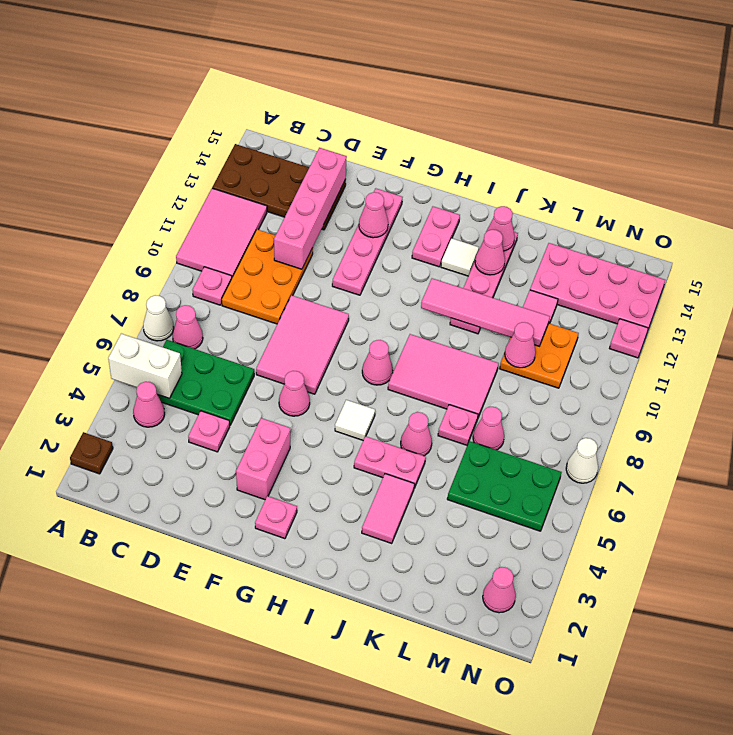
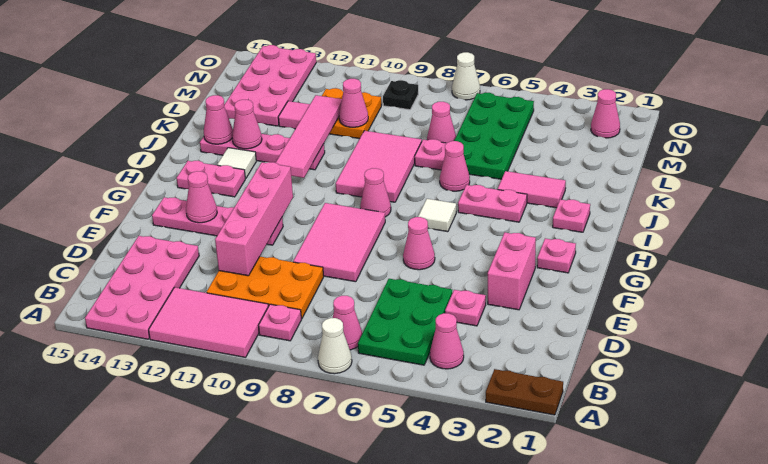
brown plate A2 level 1 -> brown plate A1:A2 level 1
white brick A5:B5 level 2 -> none
brown plate A13:D14 level 1 -> pink plate A13:D14 level 1
pink brick D11:D14 level 2 -> pink brick D11:G11 level 2
pink tile E7:F9 level 1 -> pink tile E8:G9 level 1
pink brick F3:F4 level 1 -> pink brick E3:F3 level 1
pink plate I5:J5 level 1 -> pink plate I4:I5 level 1
green plate L5:N6 level 1 -> green plate K5:N6 level 1
none -> black plate N9 level 1
pink plate O12 level 1 -> pink plate I2 level 1

